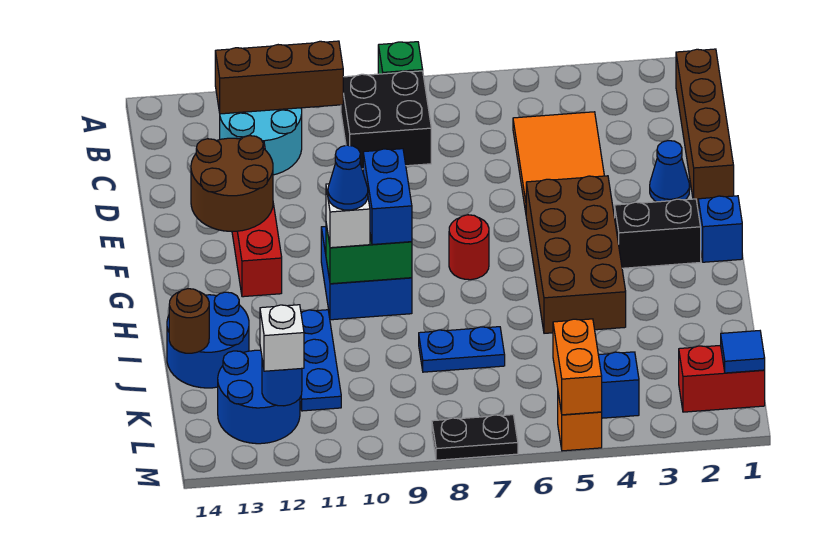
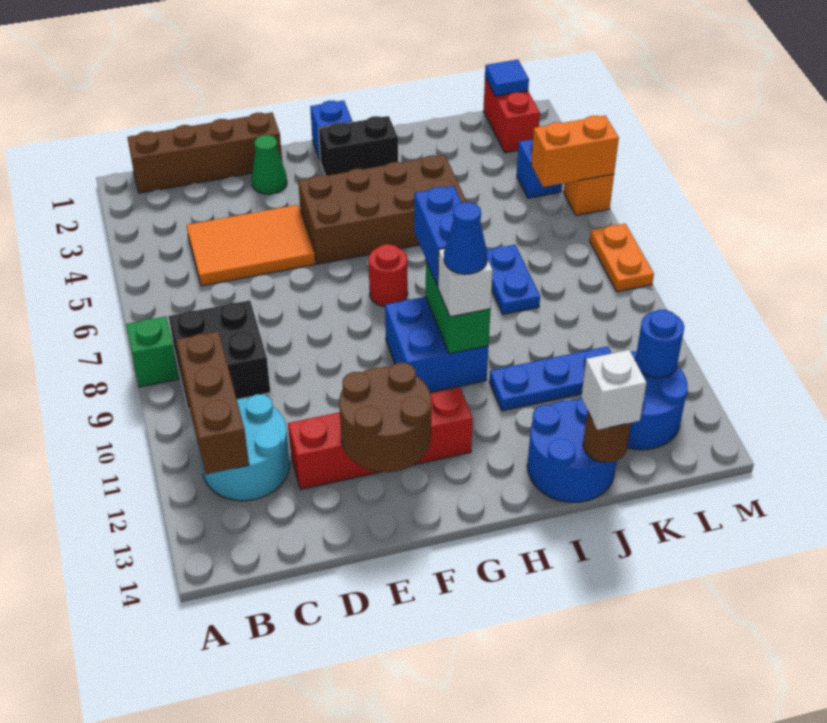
blue cone E2 level 1 -> green cone E2 level 1
black brick G2:G3 level 1 -> black brick G2:H2 level 1
blue brick G9:H9 level 3 -> blue brick H8:H9 level 3
white brick L12 level 3 -> white brick J14 level 3
black plate M7:M8 level 1 -> orange plate M7:M8 level 1

